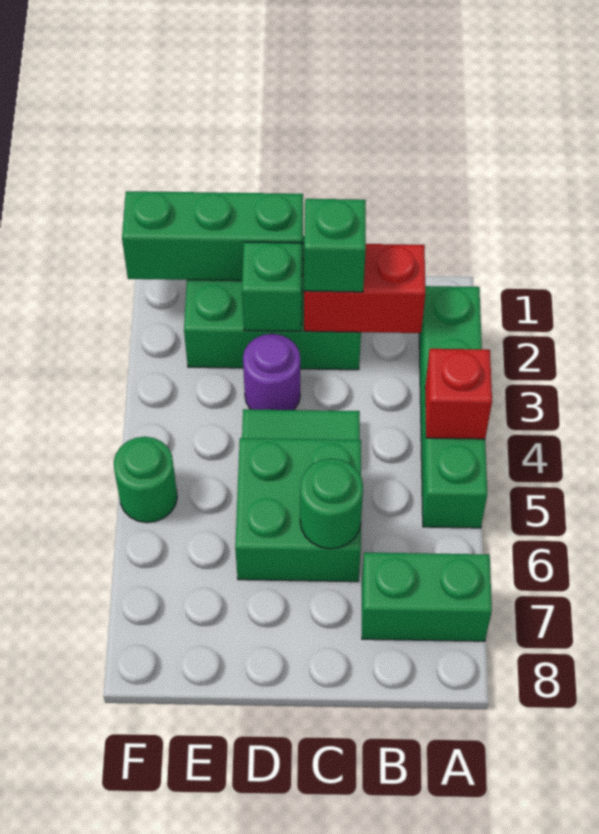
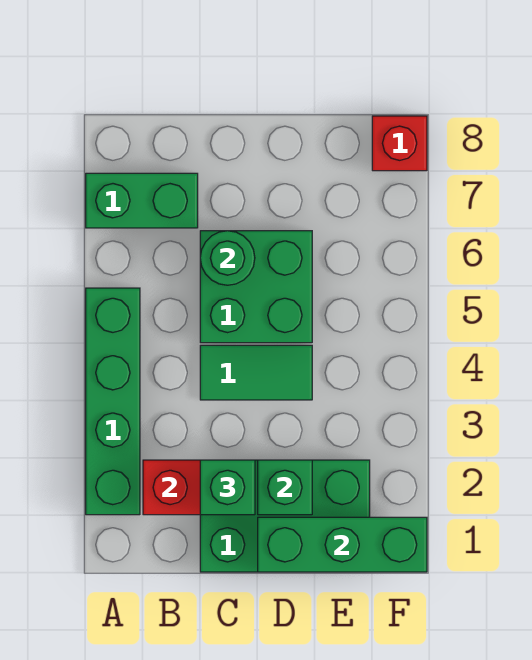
red brick A4 level 2 -> red brick F8 level 1
purple round brick D3 level 1 -> none
green round brick F5 level 1 -> none

